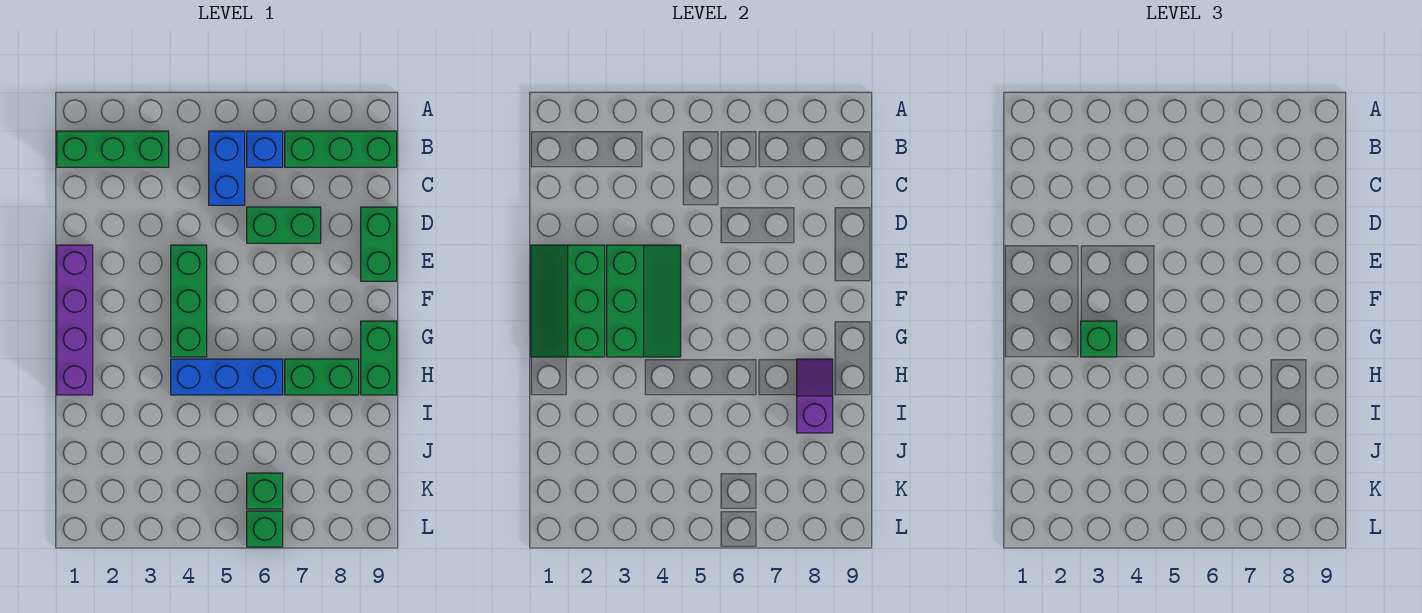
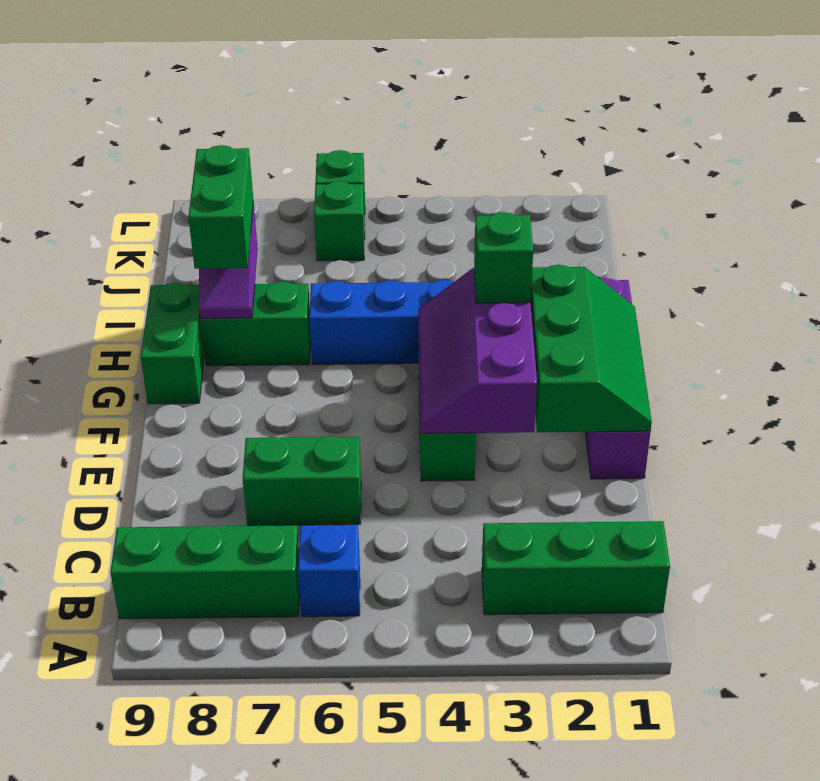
blue brick B5:C5 level 1 -> none
green brick D9:E9 level 1 -> green brick H8:I8 level 3
green slope E3:G4 level 2 top 3 -> purple slope E3:G4 level 2 top 3

